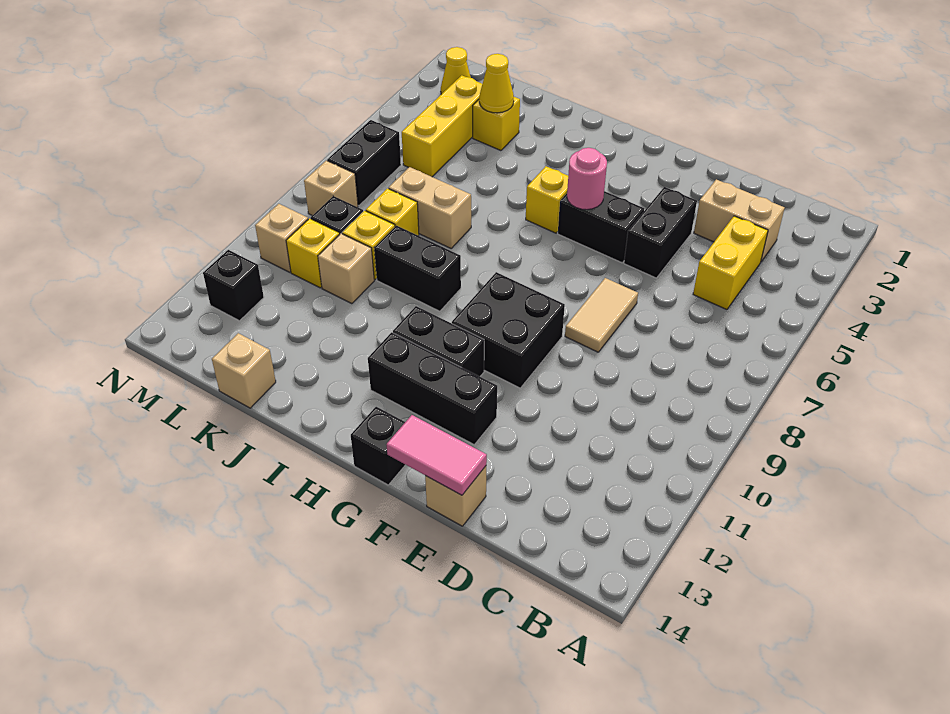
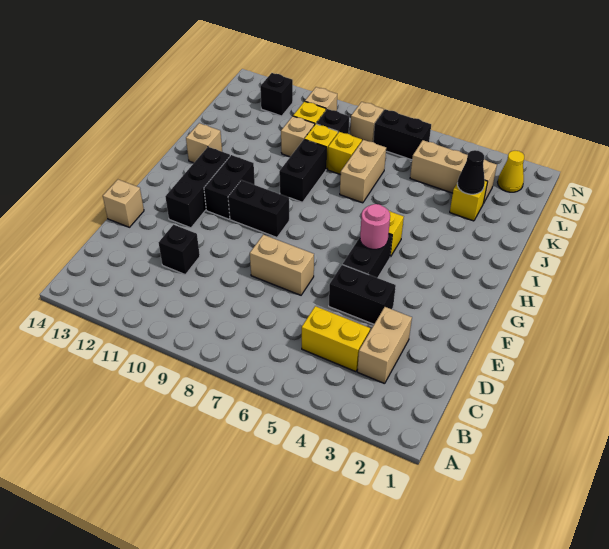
tan tile E7:E8 level 1 -> tan brick E7:E8 level 1
pink tile E14:F14 level 2 -> none
black brick F9:G10 level 1 -> black brick G9:G10 level 1
black brick G14 level 1 -> black brick D11 level 1
yellow cone K3 level 2 -> black cone K3 level 2
tan brick K14 level 1 -> tan brick I13 level 1
yellow brick L3:L5 level 1 -> tan brick L3:L5 level 1

